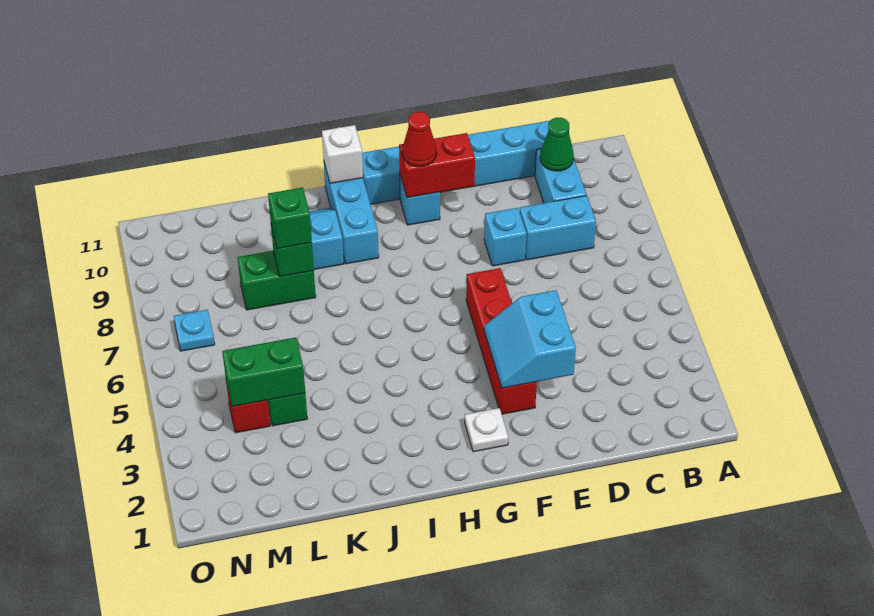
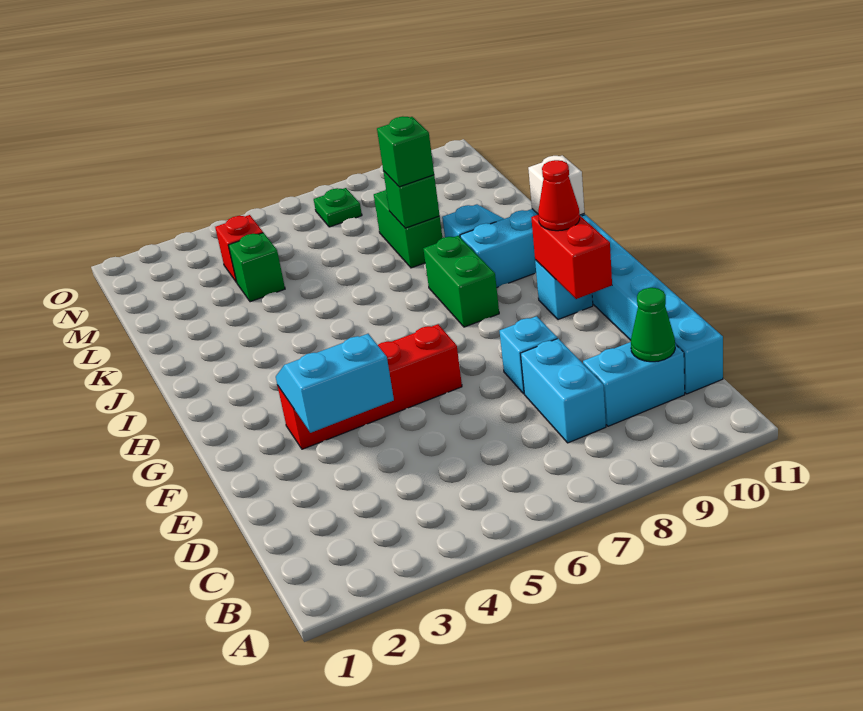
white plate G2 level 1 -> none
green brick L4:M4 level 2 -> green brick H8:I8 level 1
cyan plate N7 level 1 -> green plate N7 level 1

